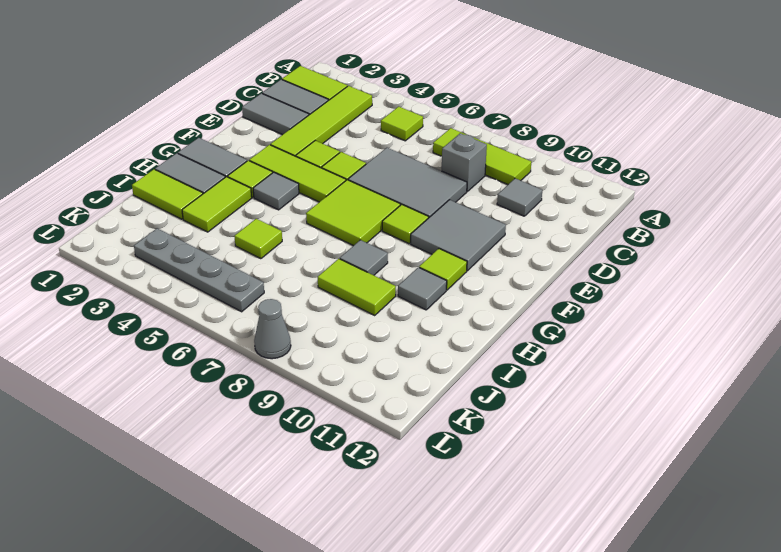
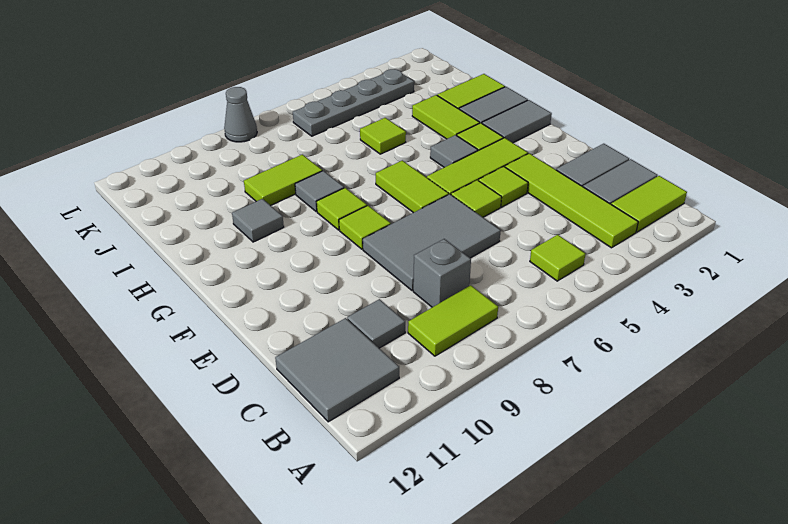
lime tile B7:B9 level 1 -> lime tile B8:B9 level 1
grey tile E9:F10 level 1 -> grey tile B11:C12 level 1
lime tile F6:G7 level 1 -> lime tile F6:G6 level 1
lime tile G10 level 1 -> lime tile G8 level 1

